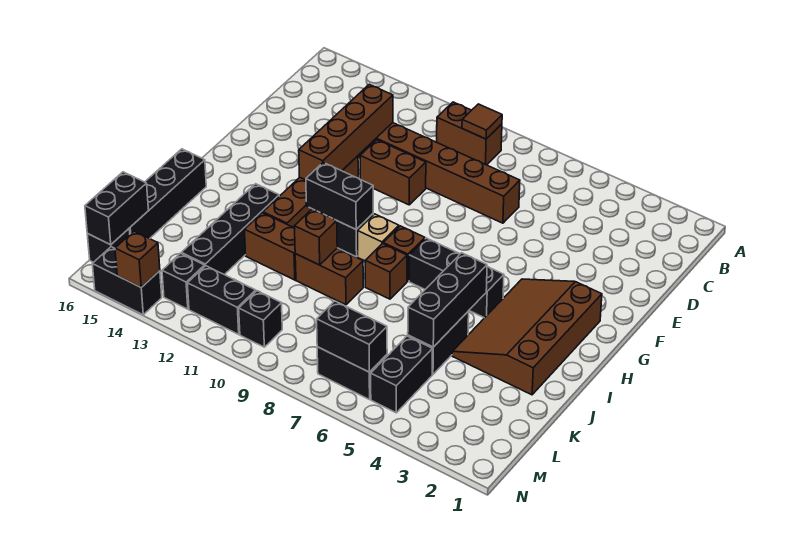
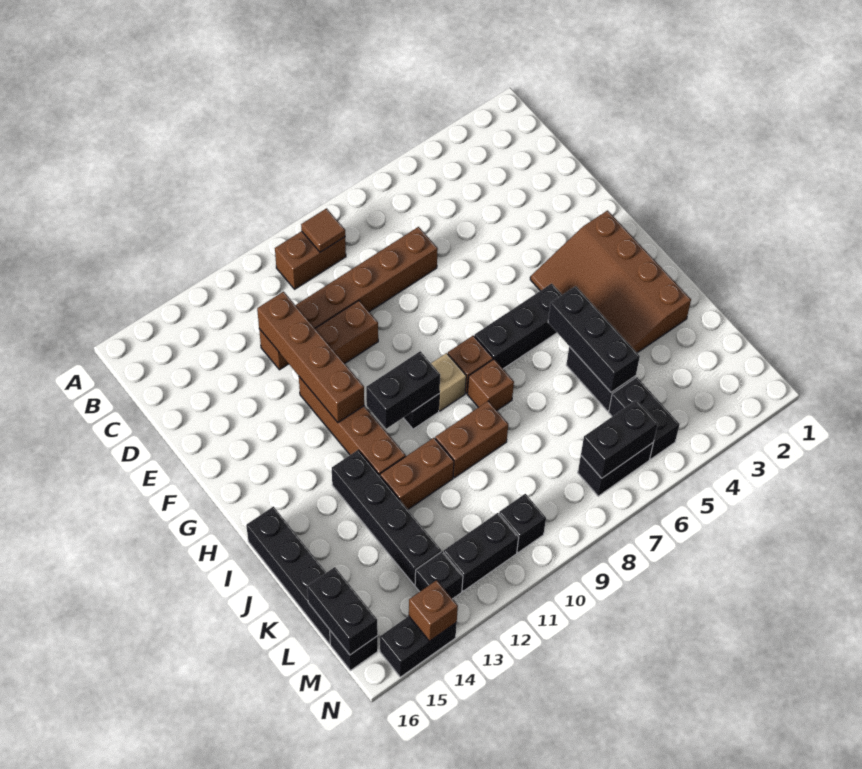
brown brick J10 level 2 -> none

